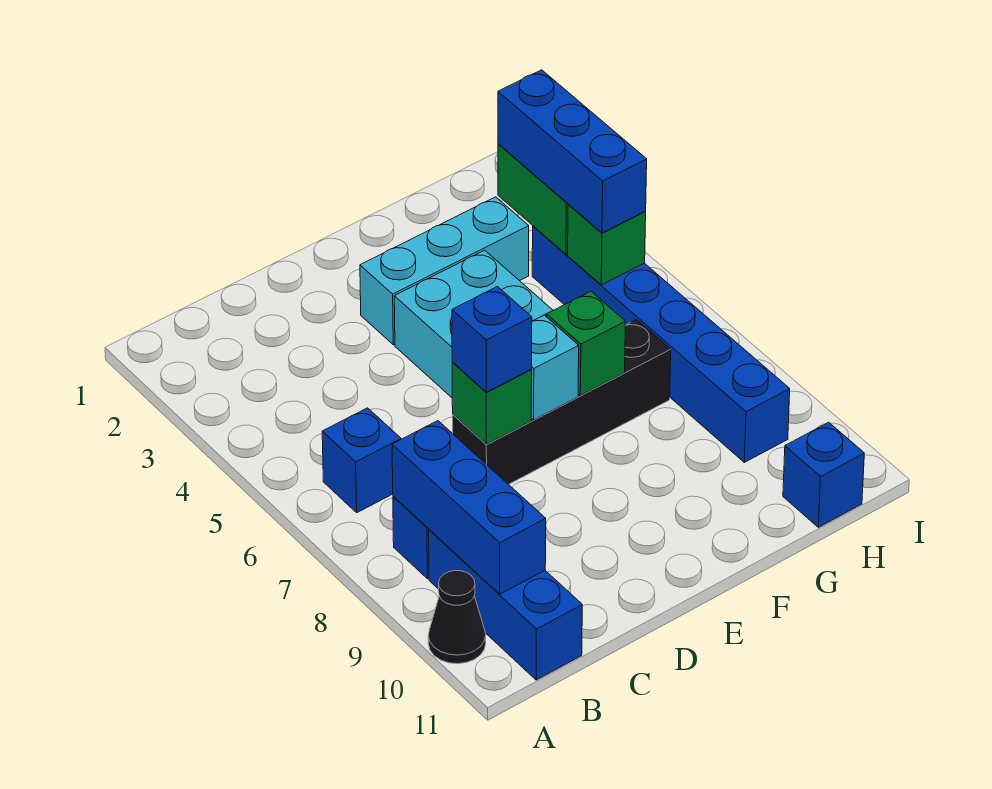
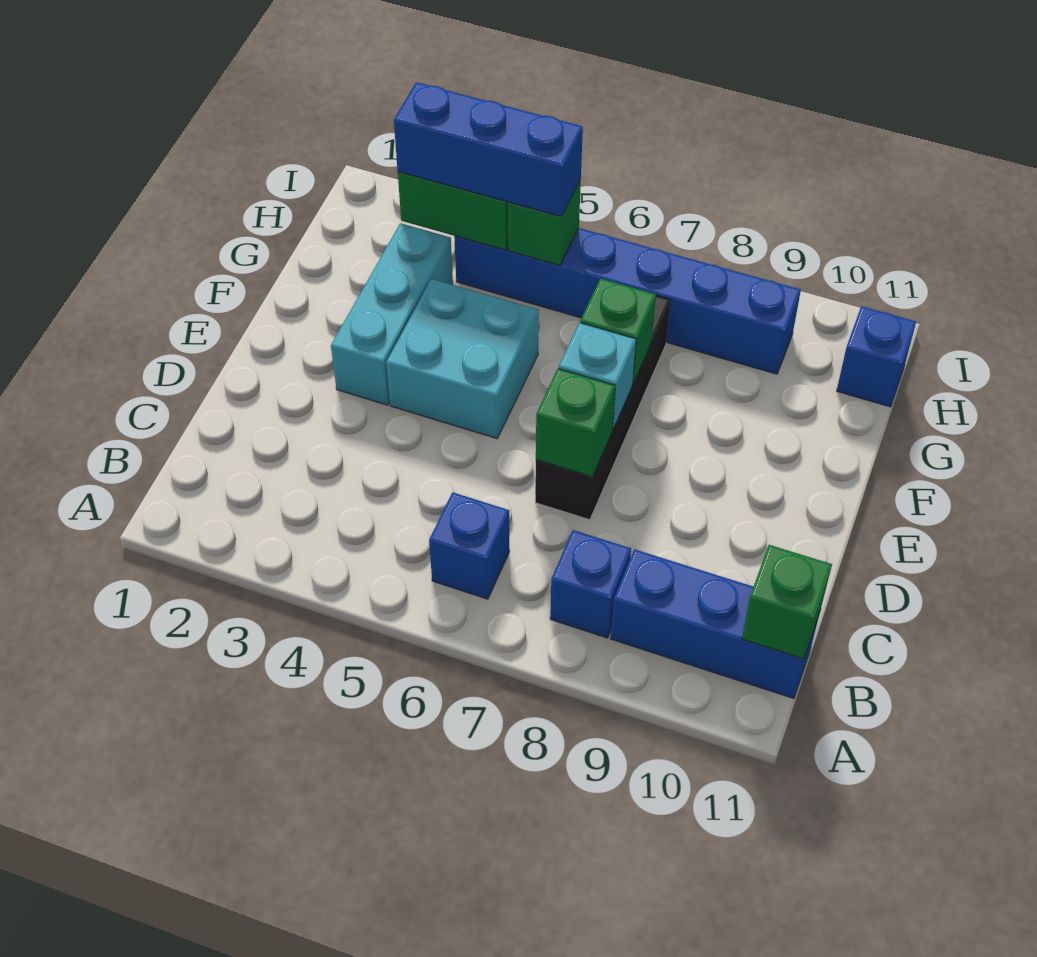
black cone A10 level 1 -> none
blue brick B8:B10 level 2 -> none
none -> green brick B11 level 2
blue brick D7 level 3 -> none

